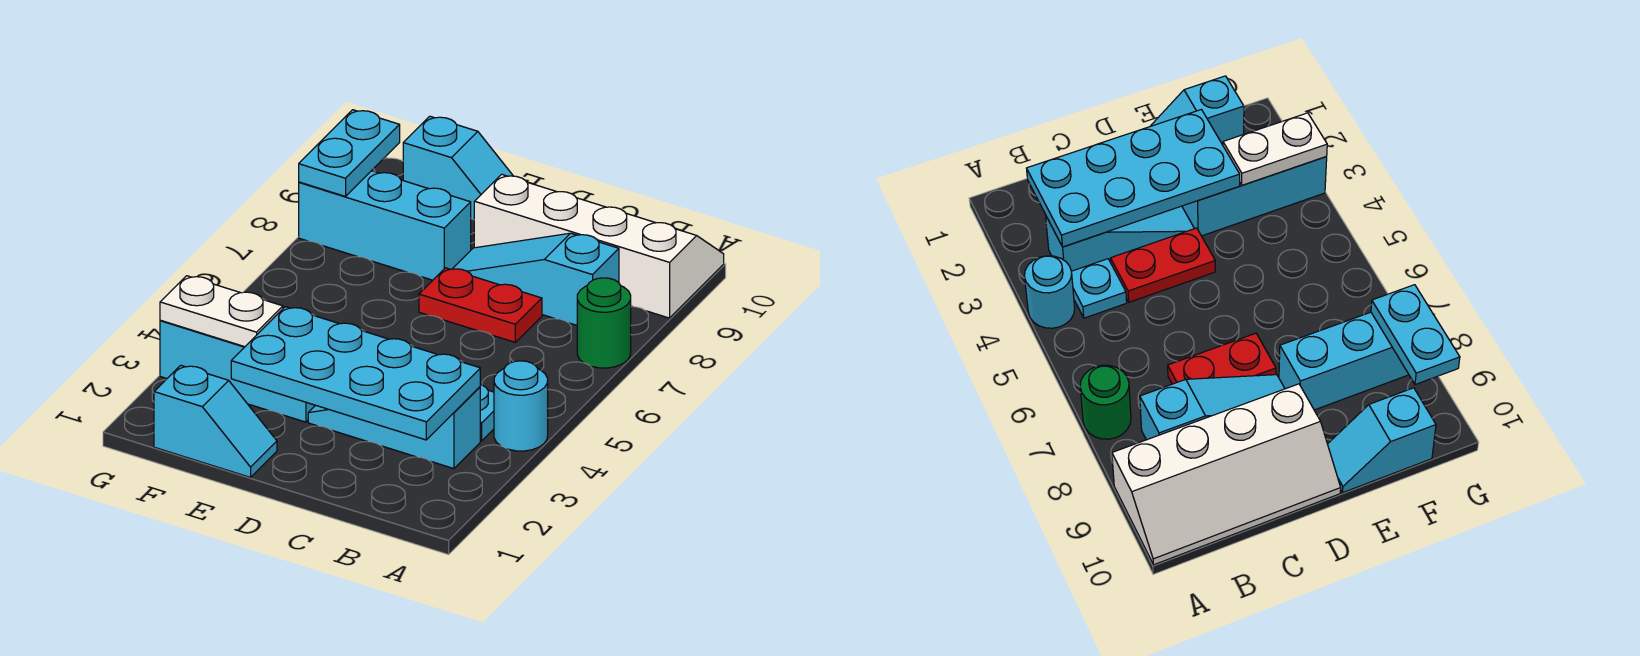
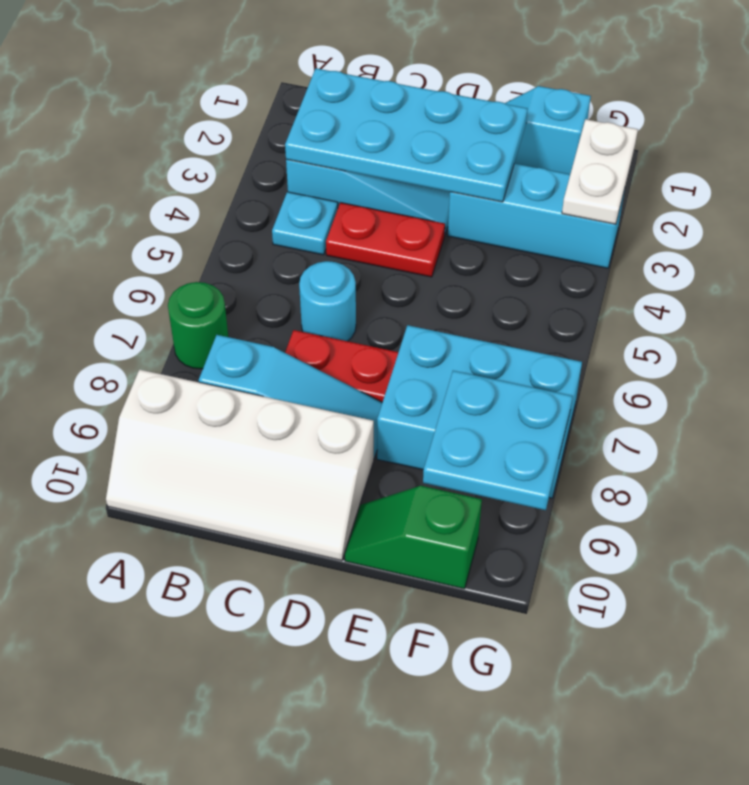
cyan round brick A4 level 1 -> cyan round brick C6 level 1
cyan brick E8:G8 level 1 -> cyan brick E7:G8 level 1
cyan slope E10:F10 level 1 top F -> green slope E10:F10 level 1 top F
white plate F3:G3 level 2 -> white plate G2:G3 level 2
cyan plate G8:G9 level 2 -> cyan plate F8:G9 level 2

